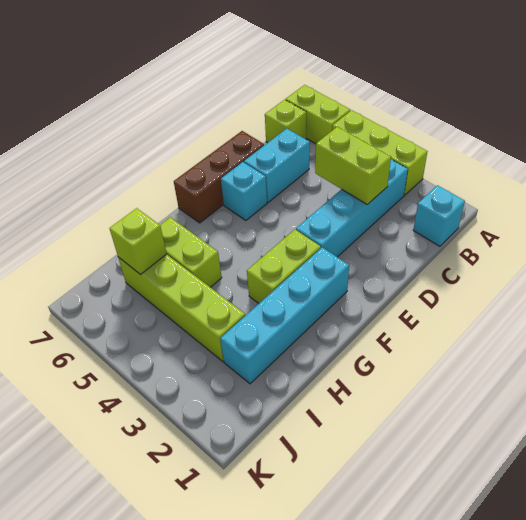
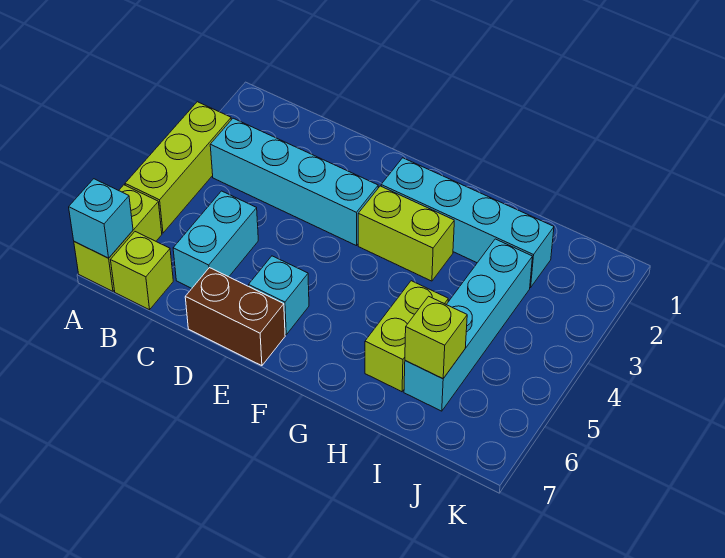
cyan brick B1 level 1 -> cyan brick A7 level 2
lime brick C3:C4 level 2 -> none
cyan brick C6:D6 level 1 -> cyan brick C5:C6 level 1
brown brick D7:F7 level 1 -> brown brick D7:E7 level 1
lime brick I3:I6 level 1 -> cyan brick I3:I6 level 1

